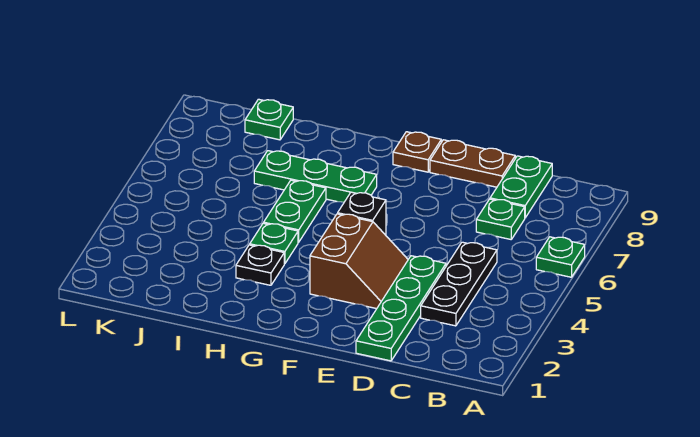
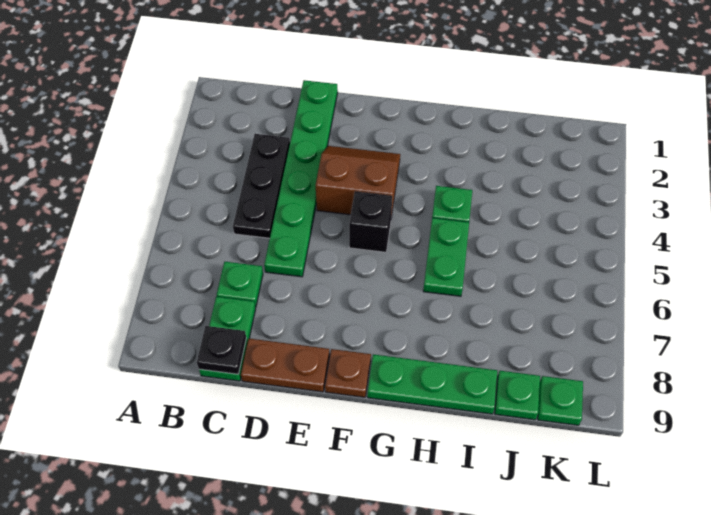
green plate A6 level 1 -> green plate K9 level 1
green plate D1:D4 level 1 -> green plate D1:D6 level 1
brown slope E3:F4 level 1 top F -> brown slope E3:F4 level 1 top 4
green plate G7:I7 level 1 -> green plate G9:I9 level 1
black plate H3 level 1 -> black plate C9 level 2

